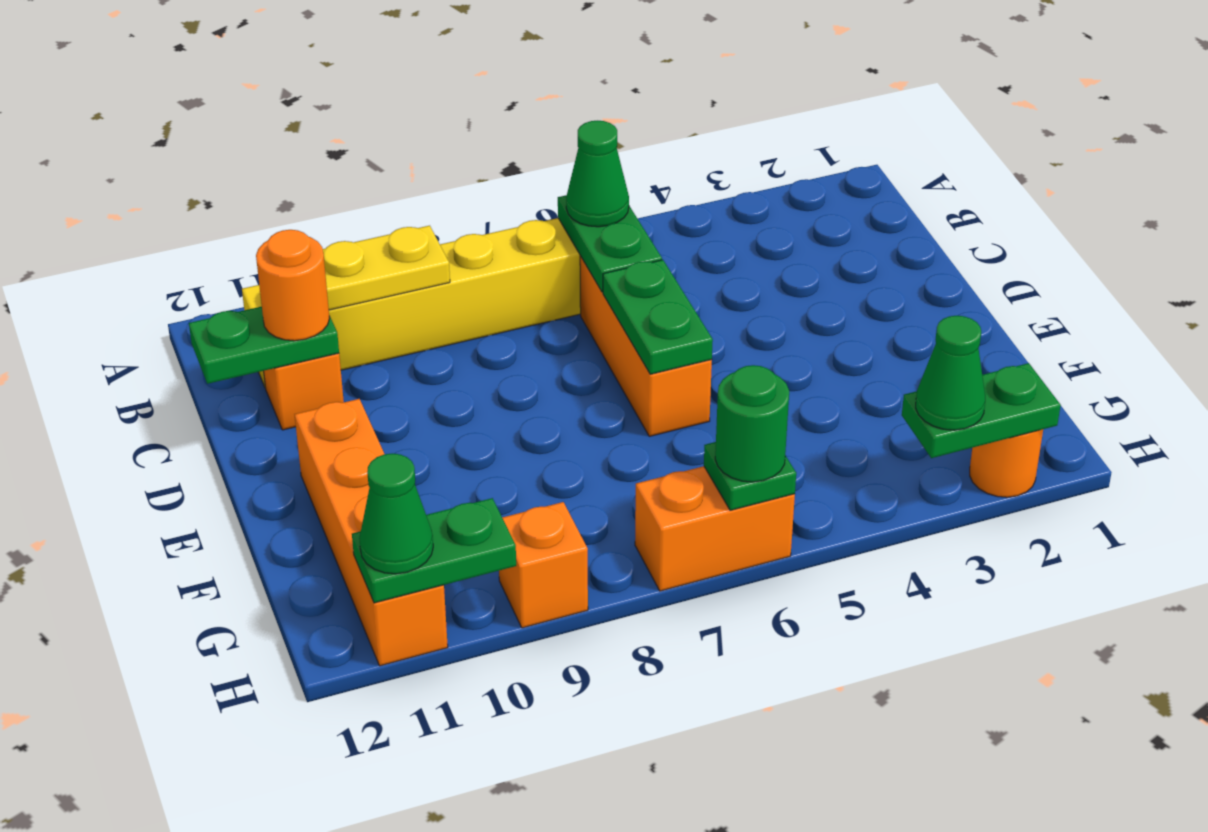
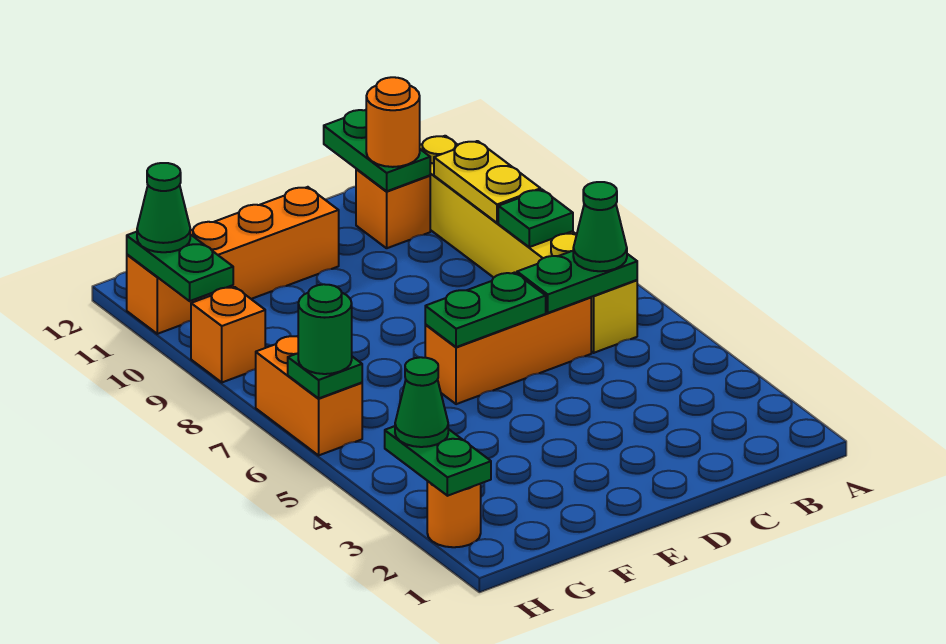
none -> green plate B8 level 2

